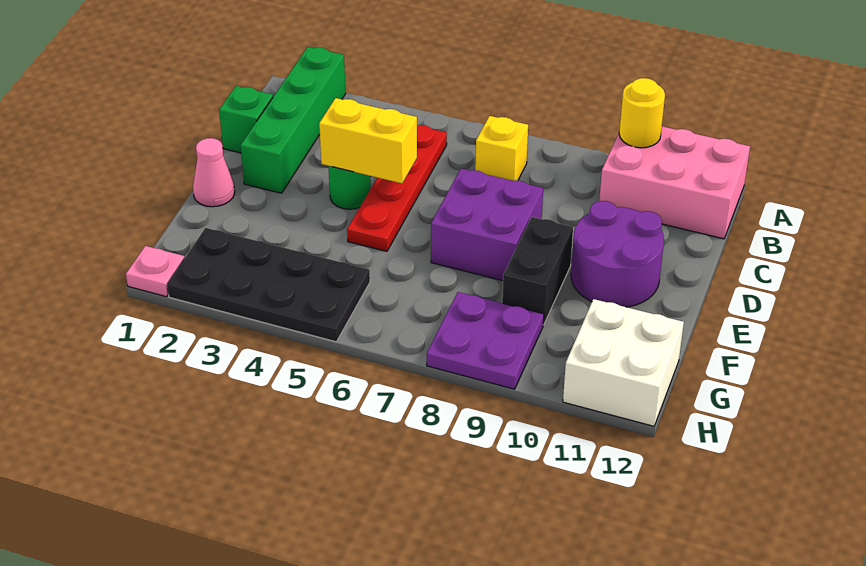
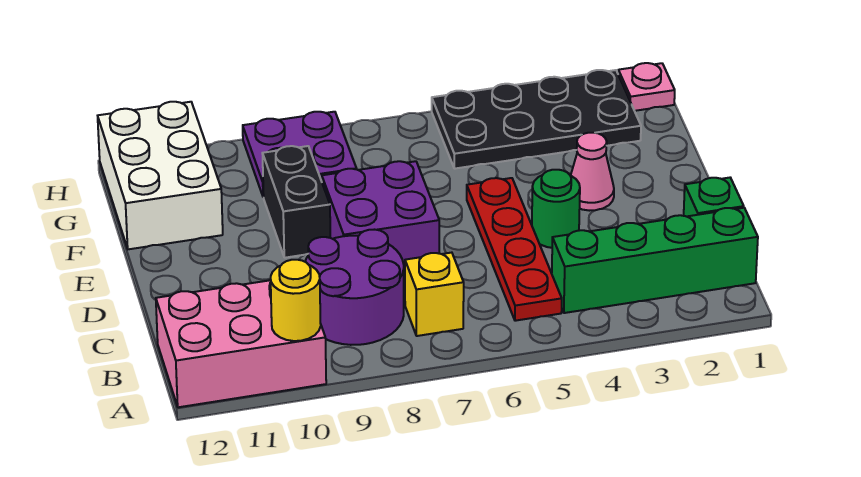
green brick A2:D2 level 1 -> green brick B1:B4 level 1
yellow brick D4:D5 level 2 -> none
purple round brick D10:E11 level 1 -> purple round brick B8:C9 level 1
pink cone E1 level 1 -> pink cone E3 level 1
white brick G11:H12 level 1 -> white brick F11:H12 level 1

